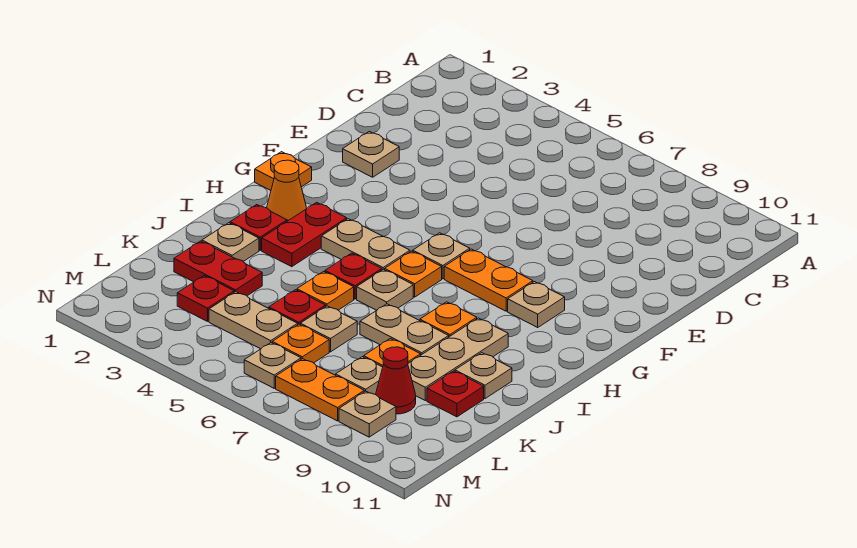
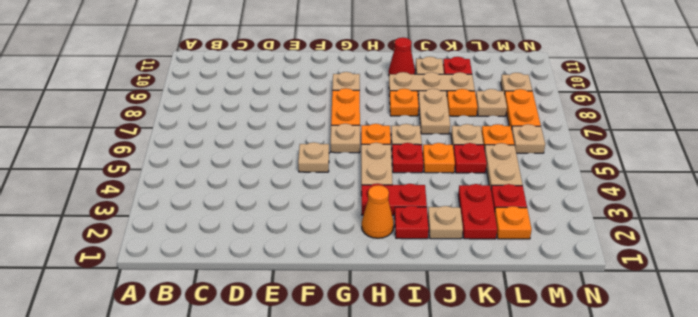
tan plate E2 level 1 -> tan plate F5 level 1
orange plate G1 level 1 -> orange plate L2 level 1
red cone L9 level 1 -> red cone I10 level 1

